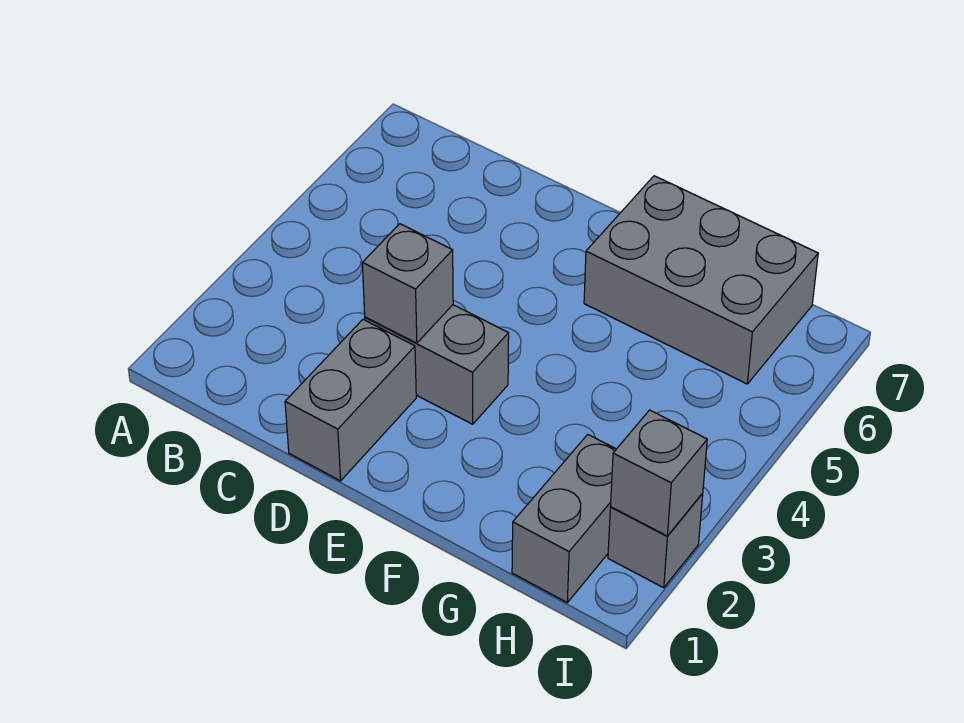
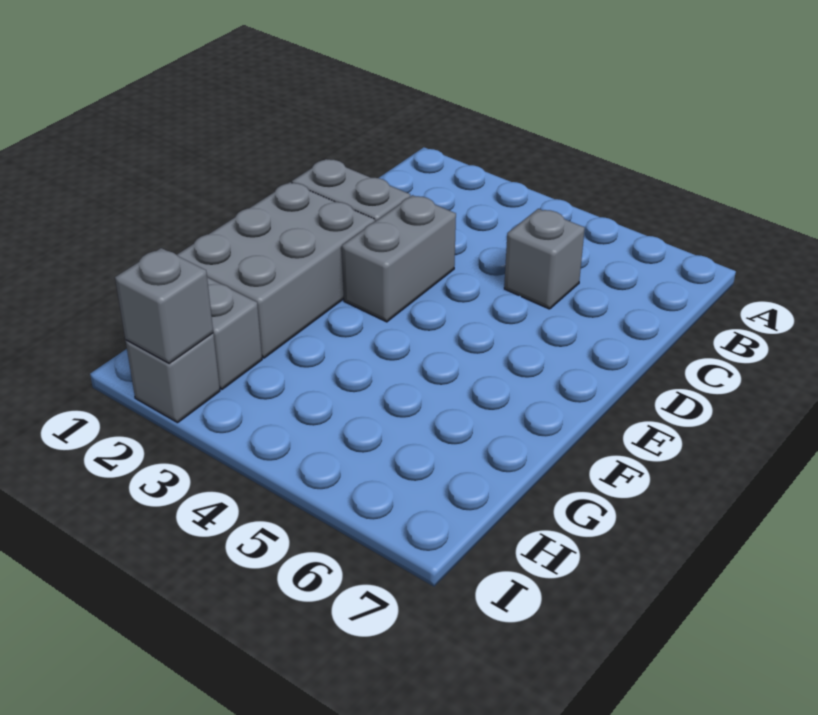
grey brick D3 level 2 -> grey brick C5 level 1
grey brick F6:H7 level 1 -> grey brick E1:G2 level 1

